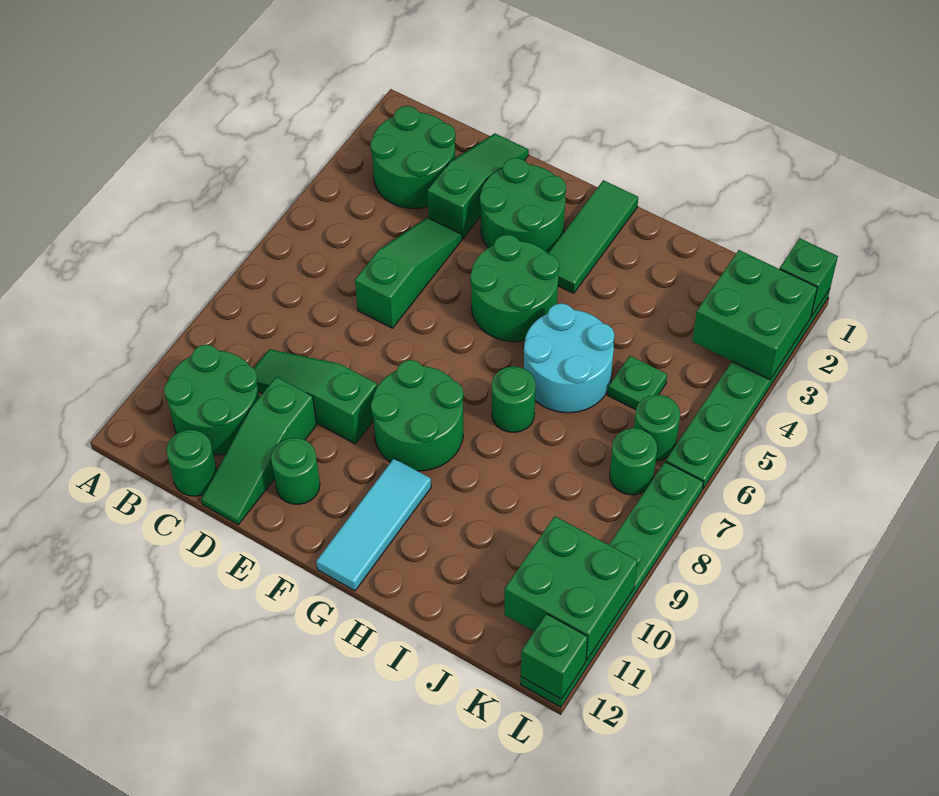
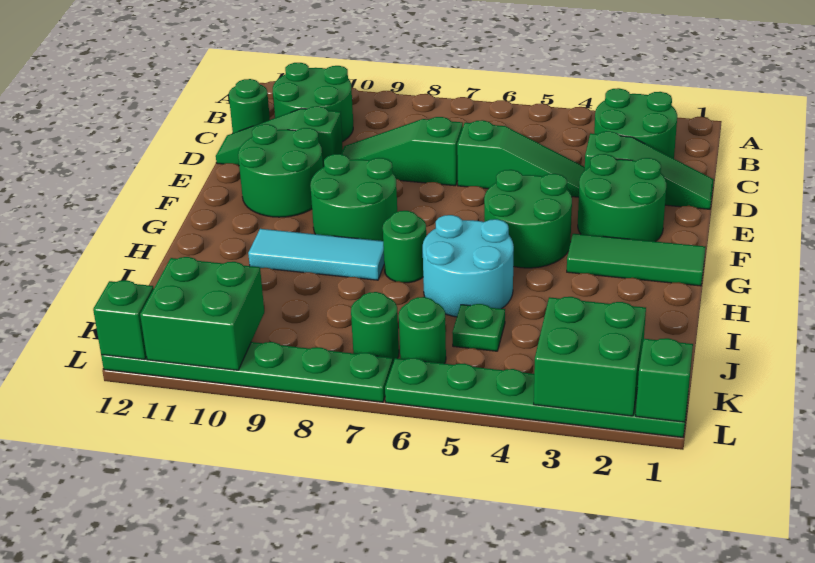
green slope C9:E9 level 1 top E -> green slope D7:D9 level 1 top 7
green round brick E11 level 1 -> green round brick E10:F11 level 1
cyan tile G10:G12 level 1 -> cyan tile H8:H10 level 1

